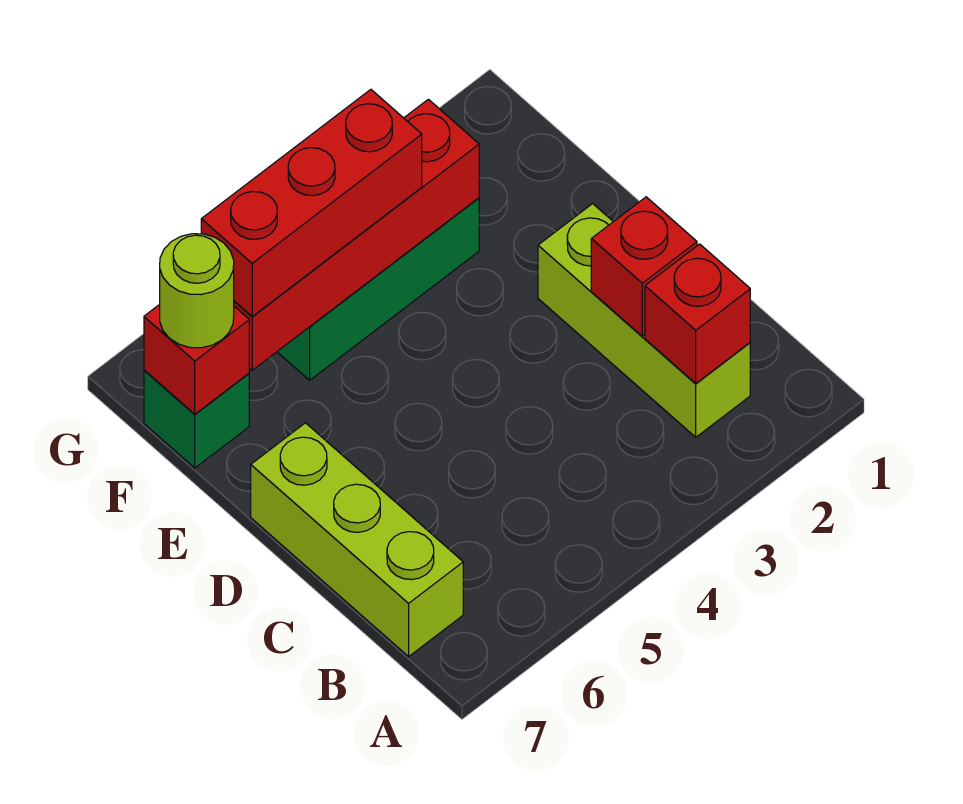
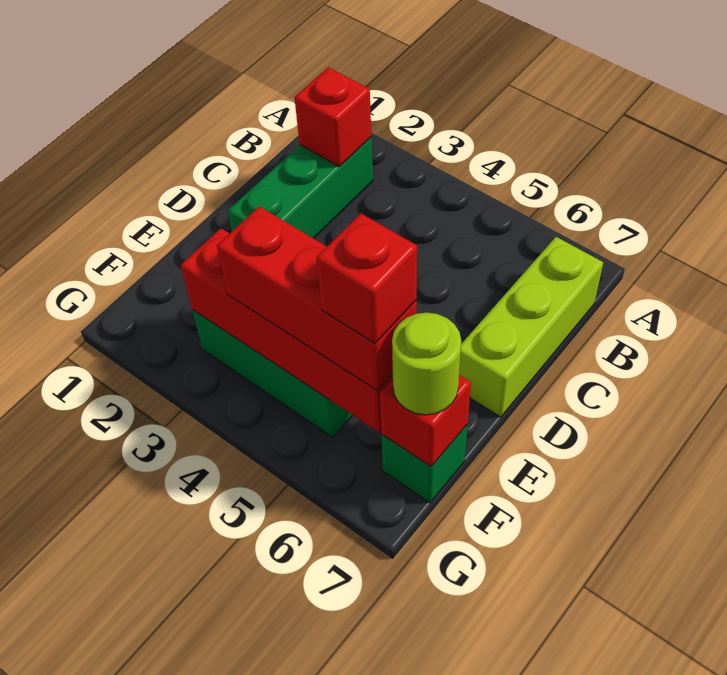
lime brick B2:D2 level 1 -> green brick B2:D2 level 1
red brick C2 level 2 -> red brick F6 level 4

